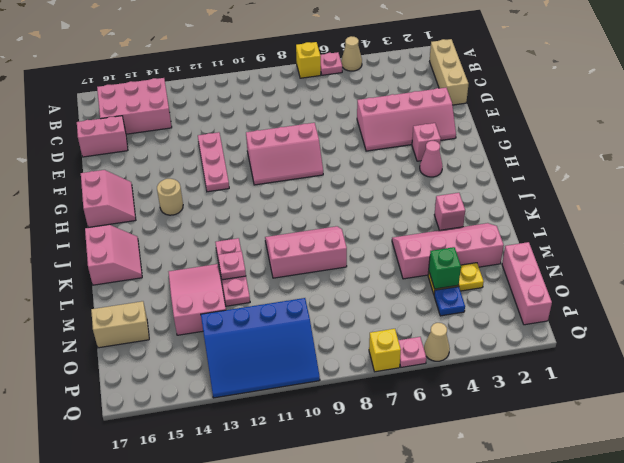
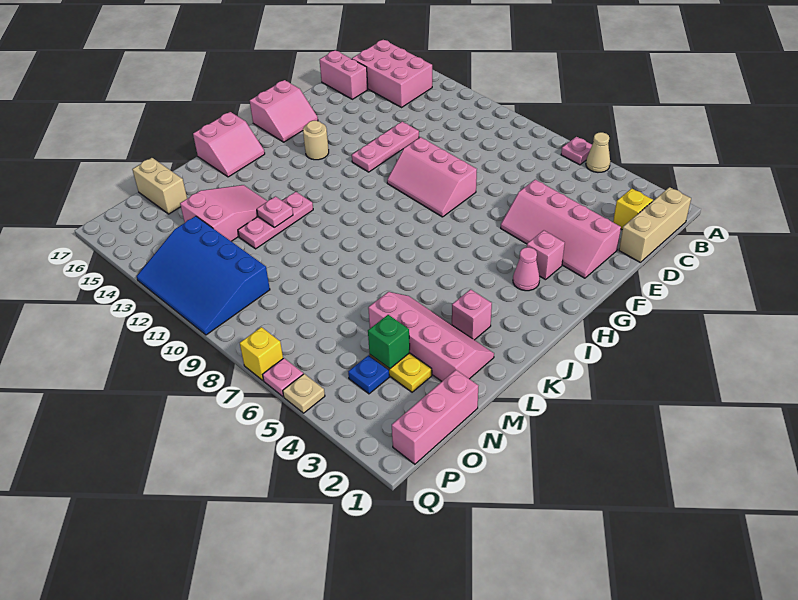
yellow brick A7 level 1 -> yellow brick C2 level 1
pink slope K8:L10 level 1 top L -> none
tan cone Q5 level 1 -> tan plate Q5 level 1

